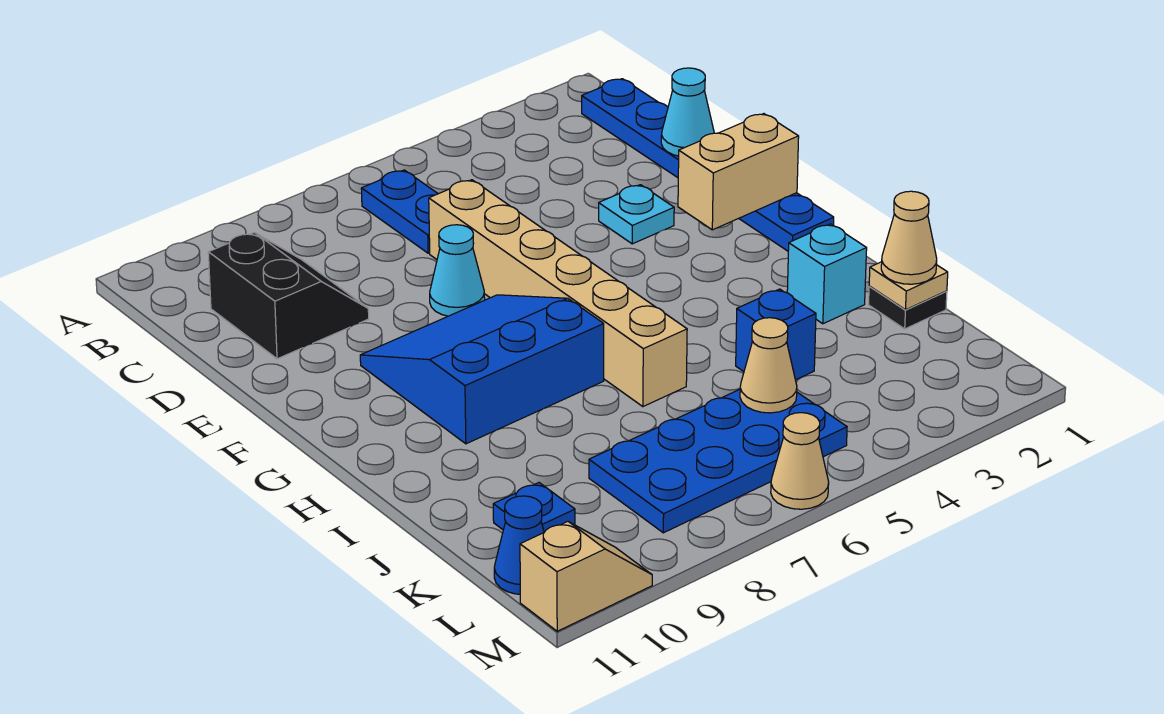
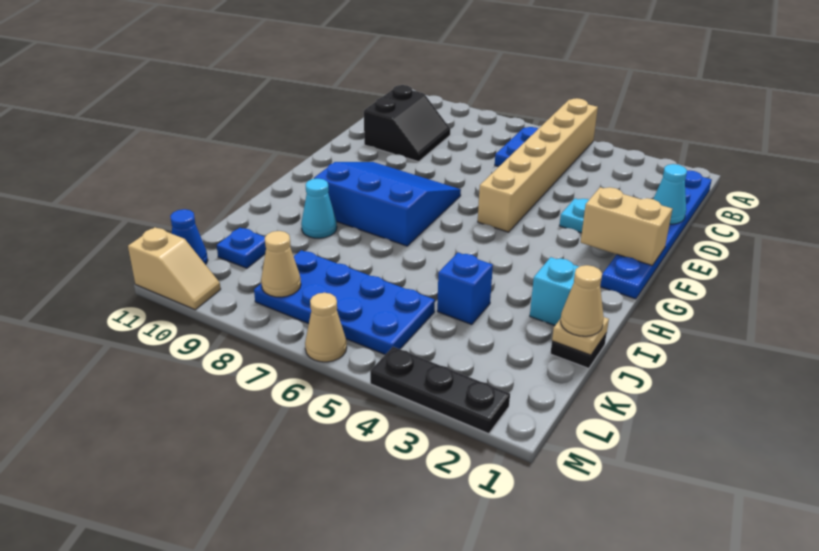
tan brick D6:I6 level 1 -> tan brick A5:F5 level 1
cyan cone E7 level 1 -> cyan cone I9 level 1
tan cone K5 level 2 -> tan cone L8 level 2
none -> black plate M2:M4 level 1

